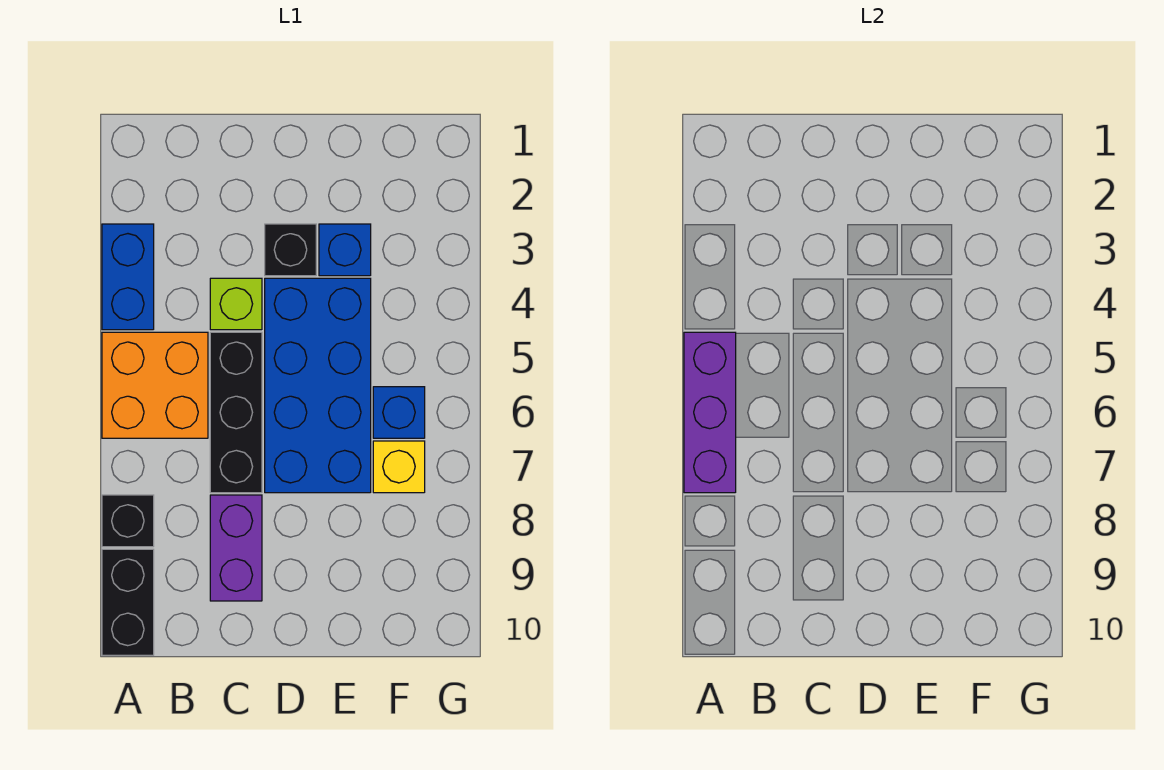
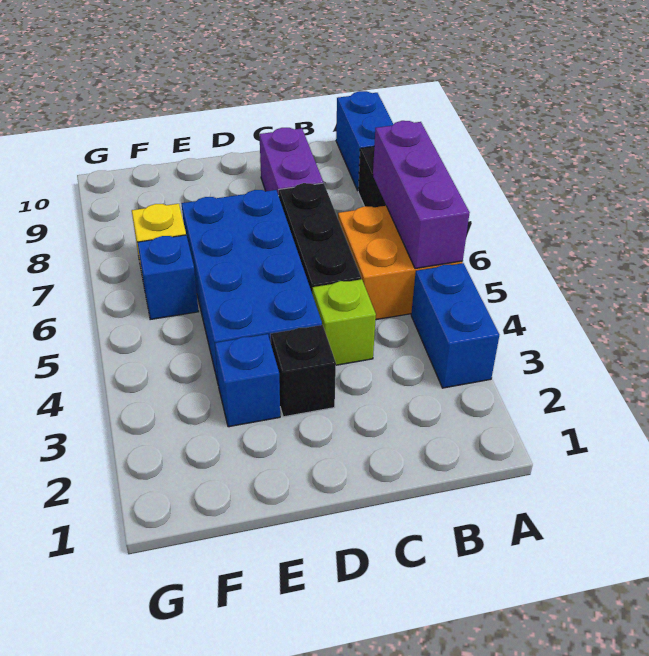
black brick A9:A10 level 1 -> blue brick A9:A10 level 1

